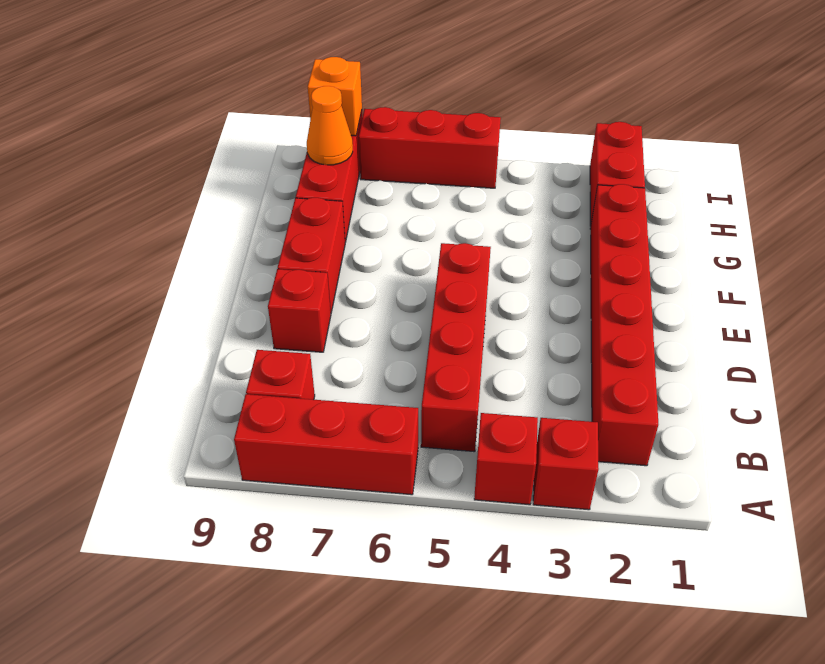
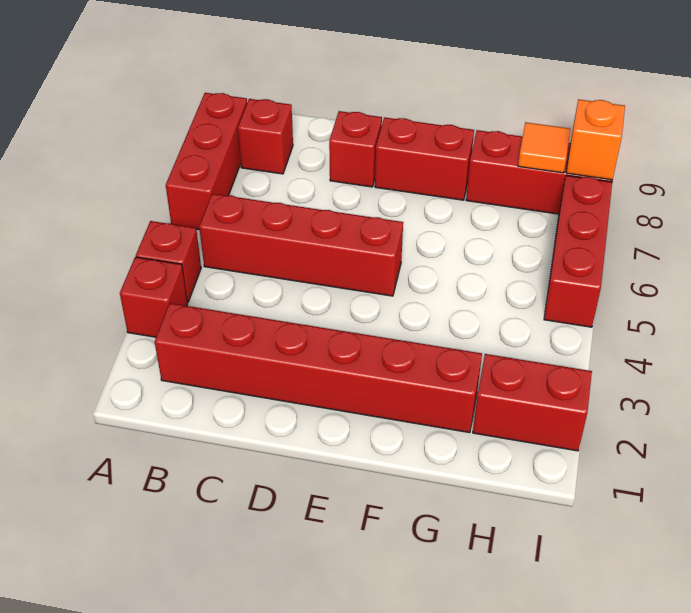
orange cone H8 level 2 -> orange tile H8 level 2

